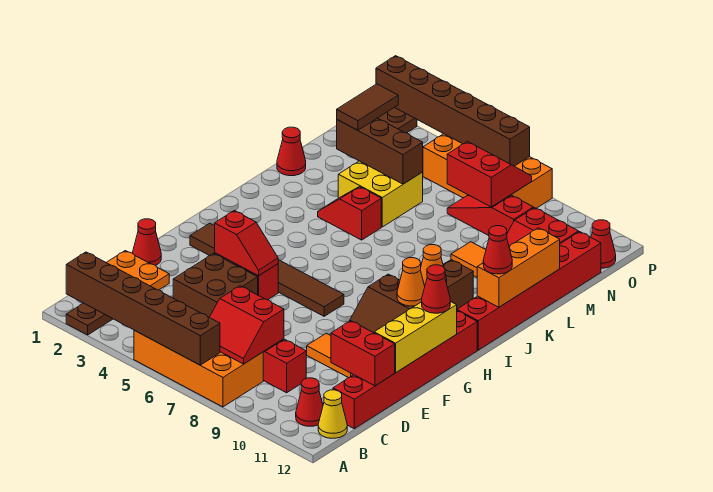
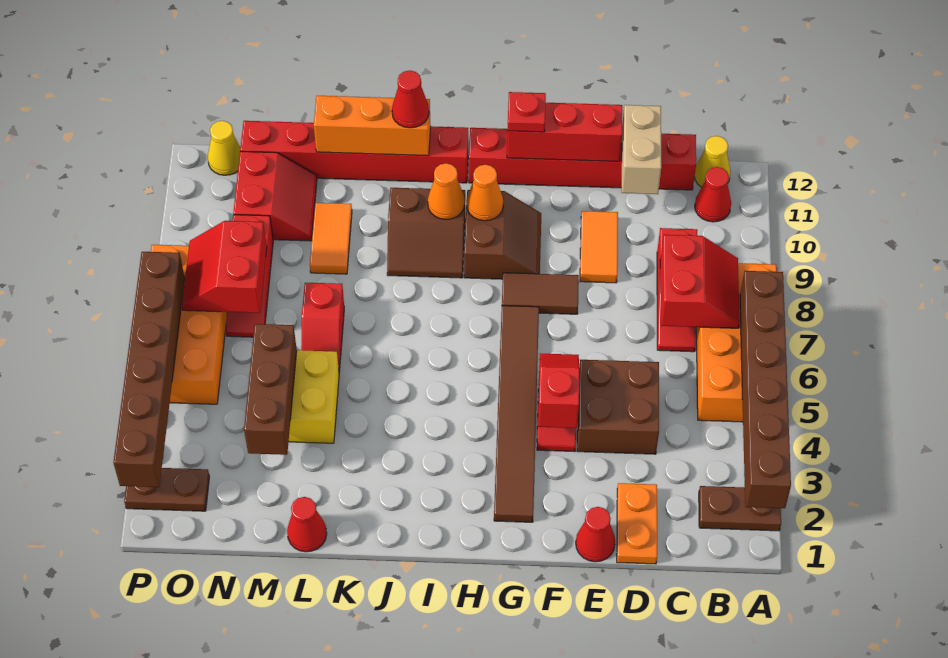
red brick D11:D12 level 2 -> tan brick D11:D12 level 2
yellow brick E12:G12 level 2 -> red brick E12:G12 level 2
red cone G12 level 3 -> red plate G12 level 3
red slope K4:K5 level 1 top 5 -> red slope L6:L7 level 1 top 7
brown tile M3:N3 level 3 -> brown tile F8:G8 level 1
red cone O12 level 1 -> yellow cone O12 level 1

